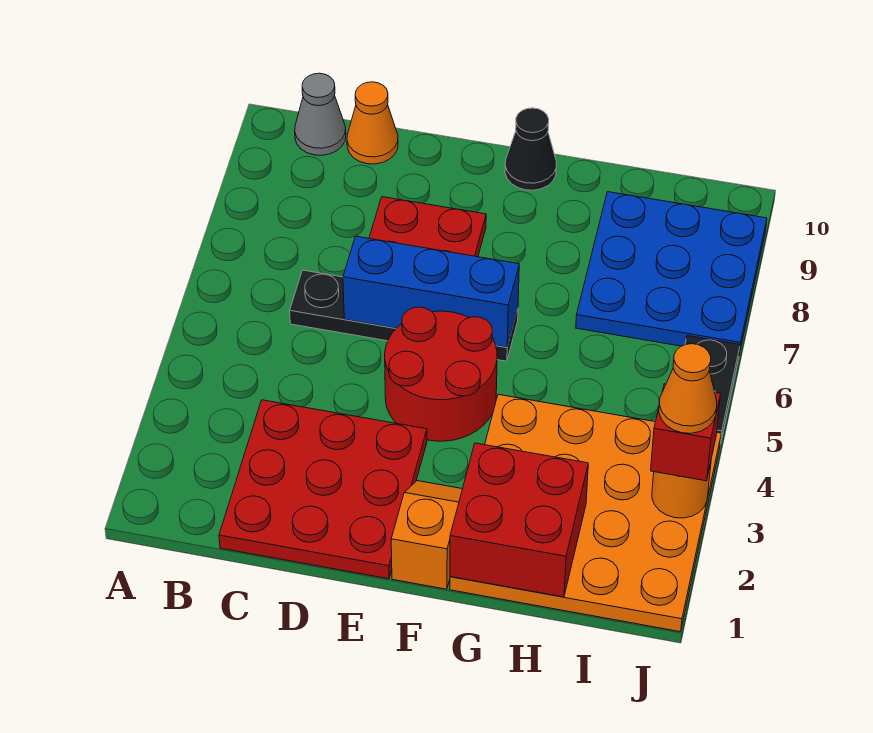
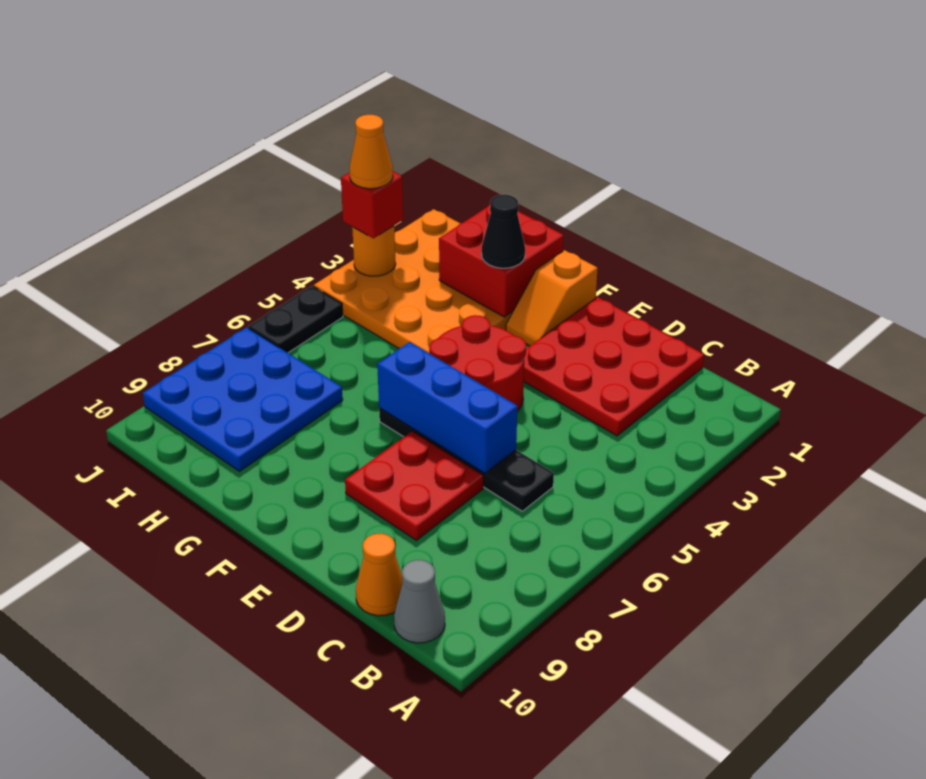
black cone F10 level 1 -> black cone G2 level 3

